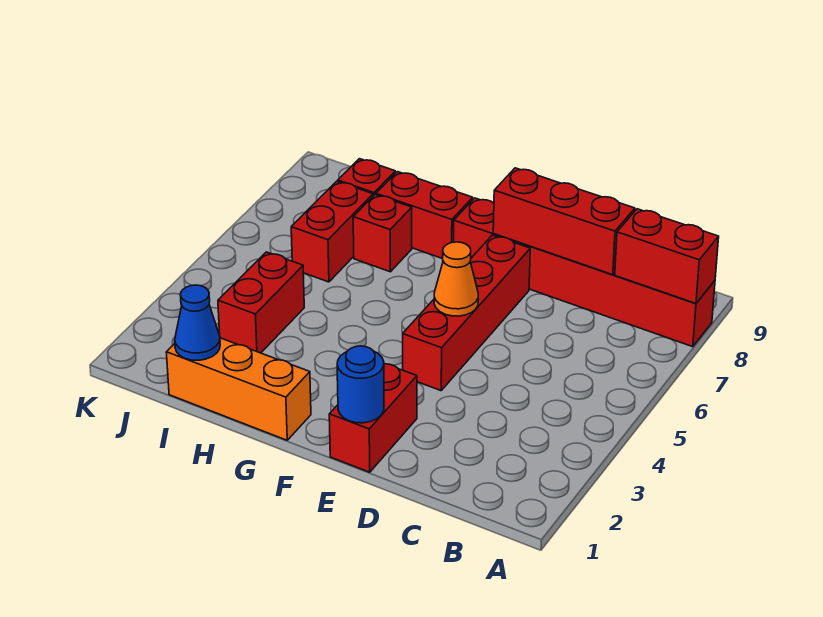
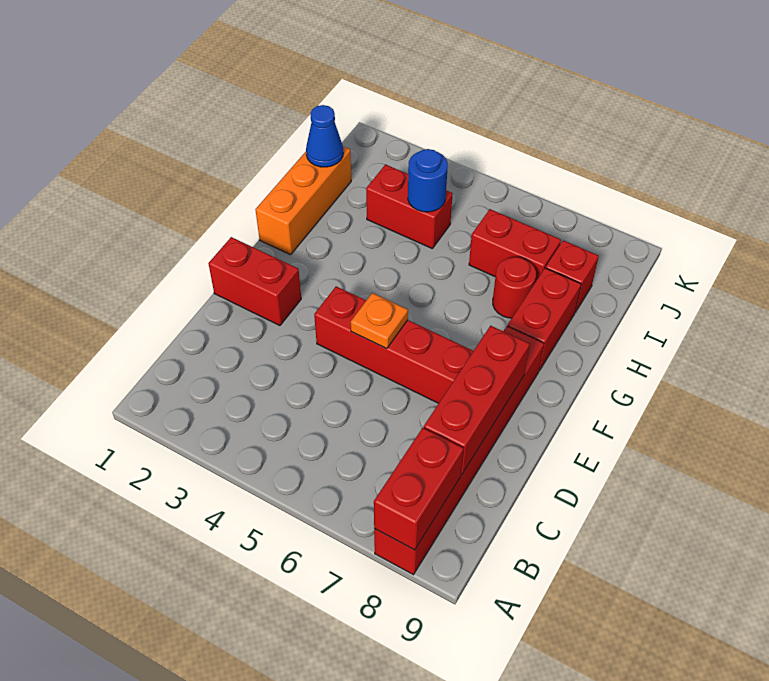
blue round brick E1 level 2 -> blue round brick I4 level 2
orange cone E5 level 2 -> orange plate E5 level 2
red brick H7 level 1 -> red round brick H7 level 1

